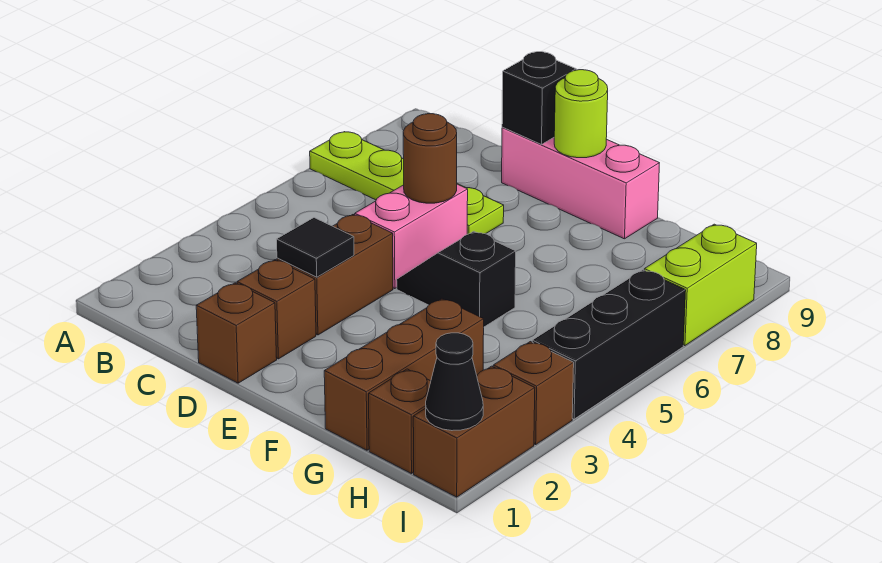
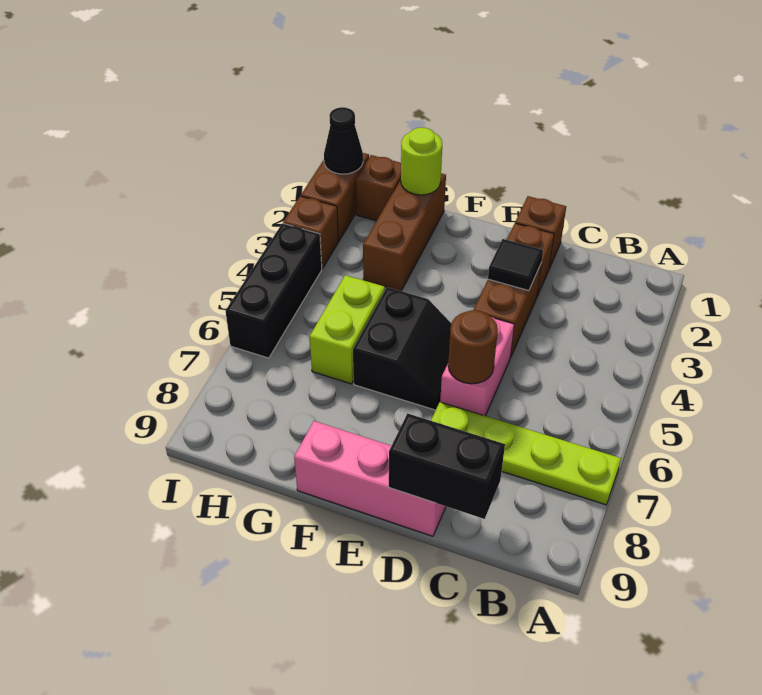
black brick D9 level 2 -> black brick C9:D9 level 2
black slope E5:F5 level 1 top F -> black slope E5:F6 level 1 top F
lime round brick E9 level 2 -> lime round brick G1 level 2
lime brick I7:I8 level 1 -> lime brick G5:G6 level 1

